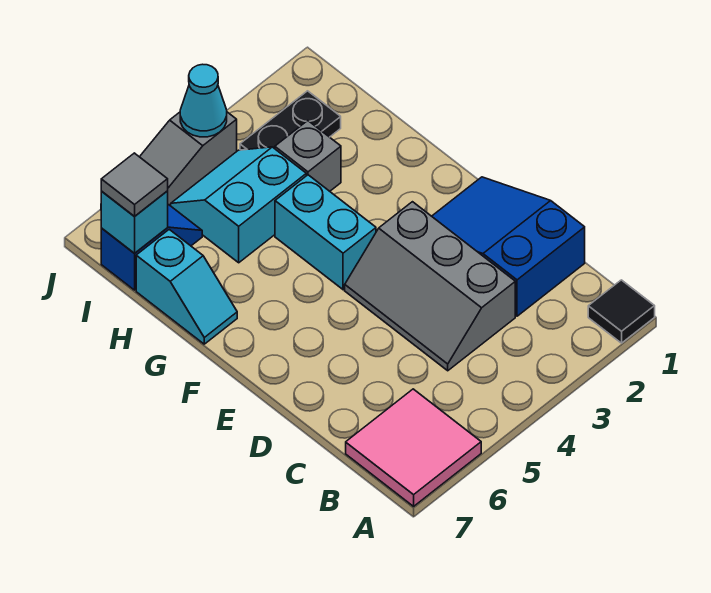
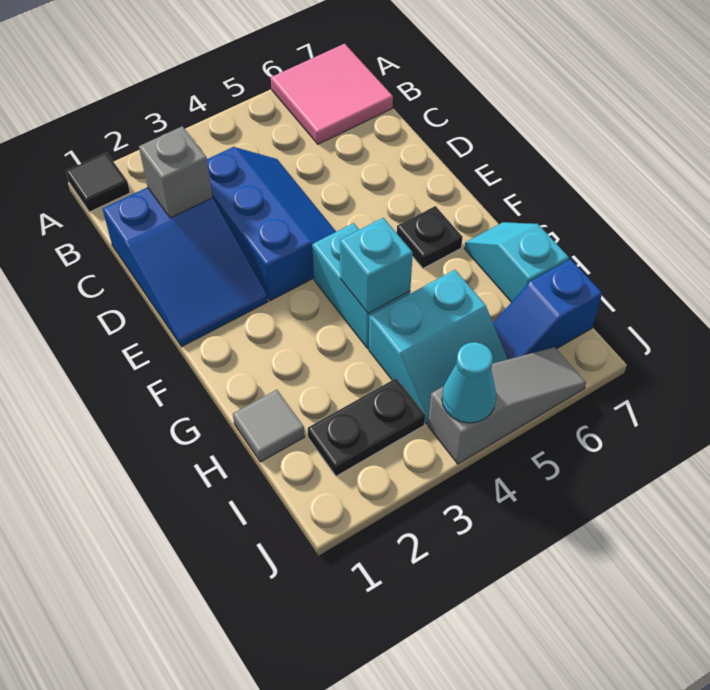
grey slope C3:E4 level 1 top 3 -> blue slope C3:E4 level 1 top 3
none -> black plate F6 level 1
grey brick H3 level 1 -> grey brick C2 level 2
cyan brick I7 level 2 -> cyan brick G4 level 2
grey tile I7 level 3 -> grey tile H1 level 1

